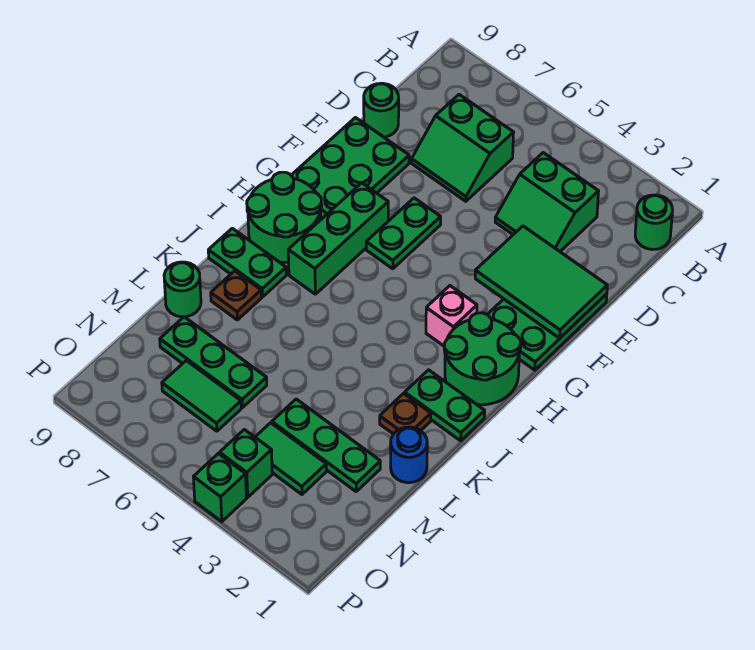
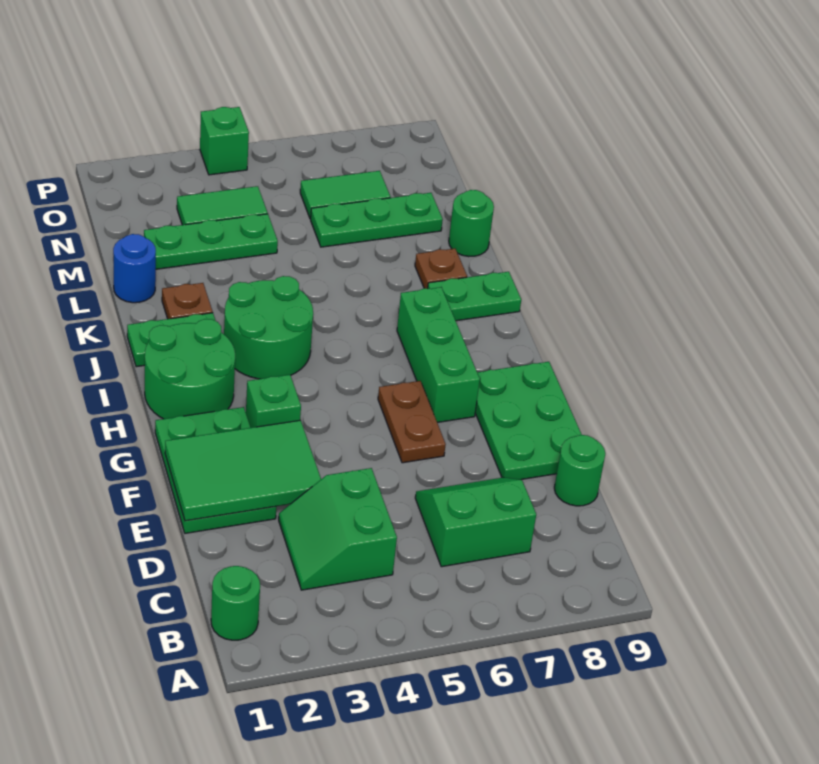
green slope C3:D4 level 1 top C -> green slope C3:D4 level 1 top 4
green plate F6:G6 level 1 -> brown plate F6:G6 level 1
pink brick H3 level 1 -> none
green round brick H8:I9 level 1 -> green round brick I3:J4 level 1
green brick O4 level 1 -> green brick G3 level 1

